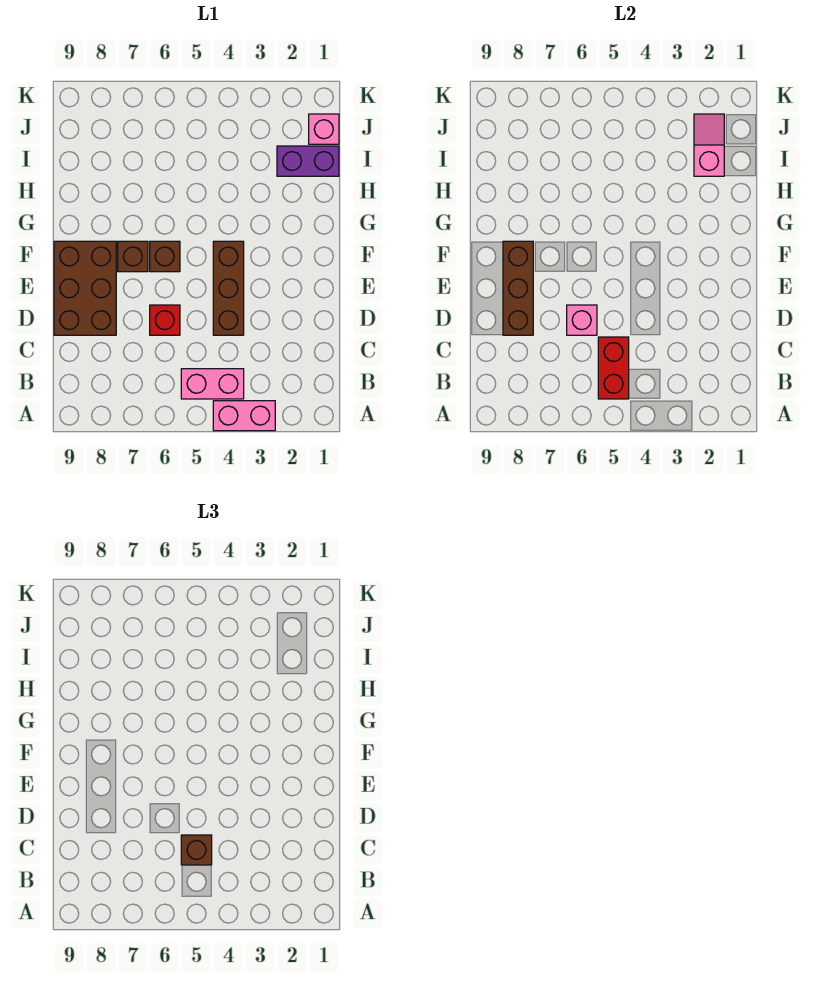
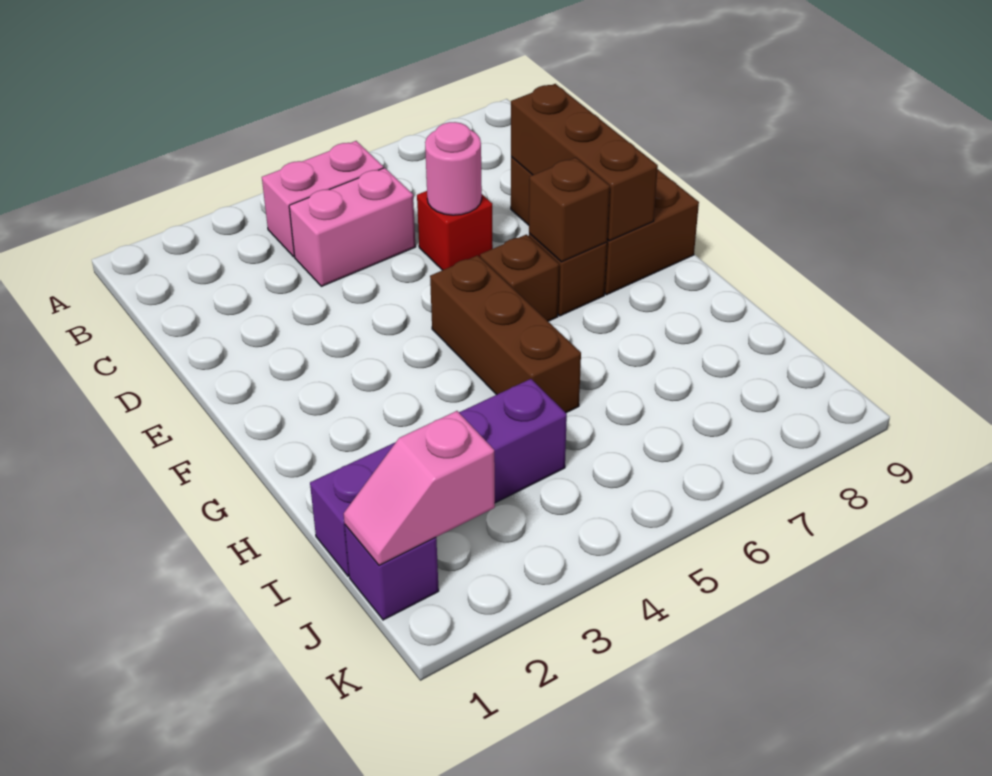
pink brick A3:A4 level 1 -> pink brick C4:C5 level 1
red brick B5:C5 level 2 -> none
brown brick C5 level 3 -> brown brick F7 level 2
brown brick D4:F4 level 1 -> brown brick F5:H5 level 1
pink brick D6 level 2 -> pink round brick D6 level 2
purple brick I1:I2 level 1 -> purple brick I1:I4 level 1
pink slope I2:J2 level 2 top I -> pink slope J1:J2 level 2 top 2
pink brick J1 level 1 -> purple brick J1 level 1

